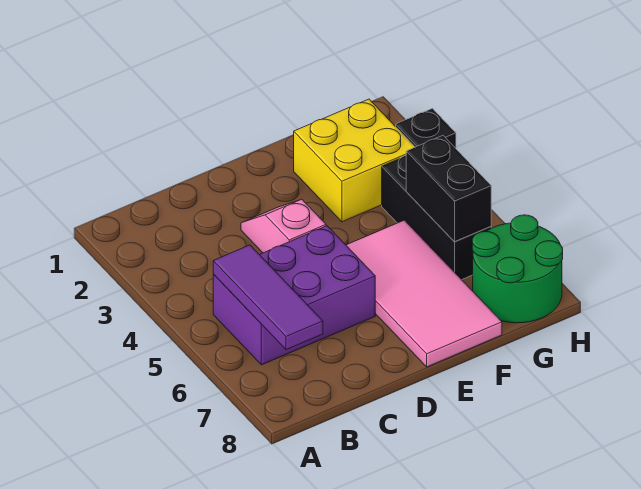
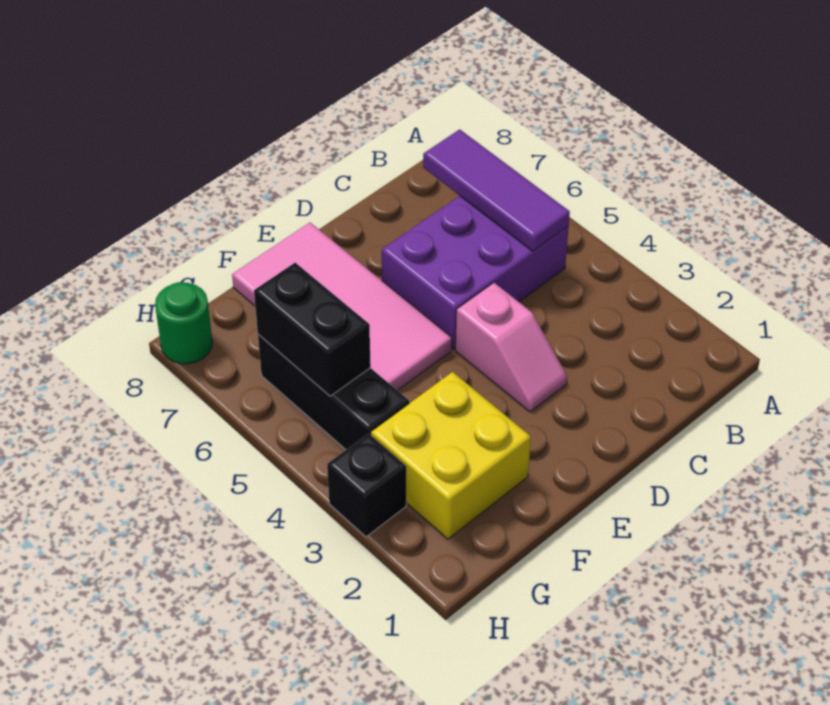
green round brick G7:H8 level 1 -> green round brick H8 level 1

